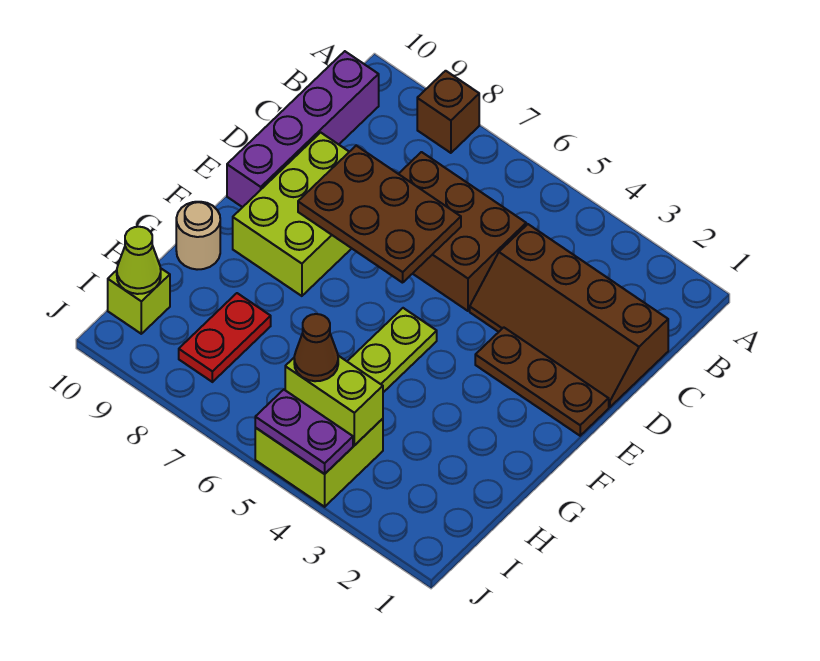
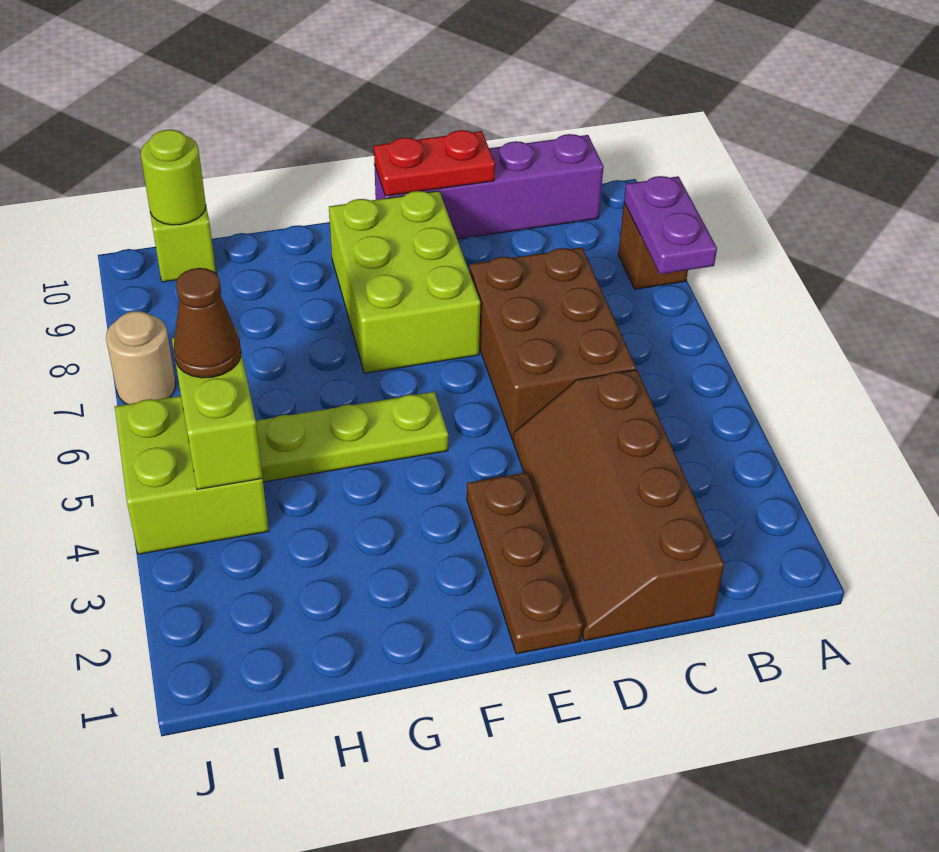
brown plate D6:E8 level 2 -> none
lime brick D8:F9 level 1 -> lime brick E7:F9 level 1
tan round brick G10 level 1 -> tan round brick J7 level 1
red plate H8:I8 level 1 -> red plate D10:E10 level 2
lime cone I10 level 2 -> lime round brick I10 level 2
purple plate J4:J5 level 2 -> purple plate A7:A8 level 2

